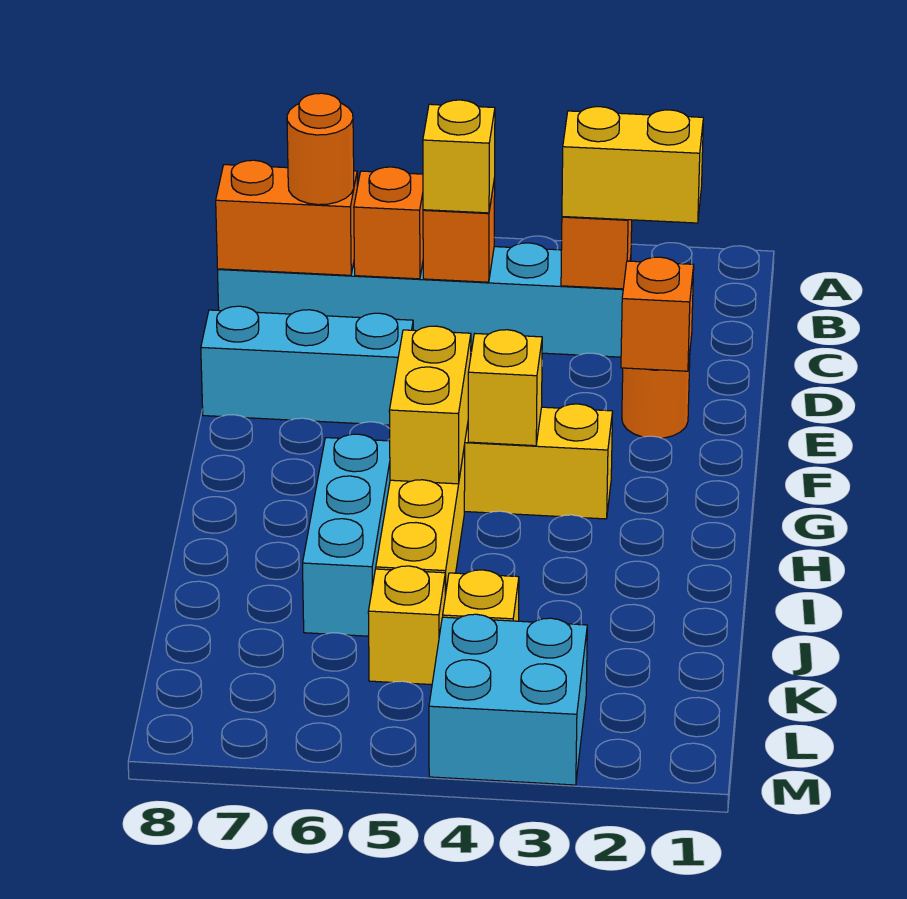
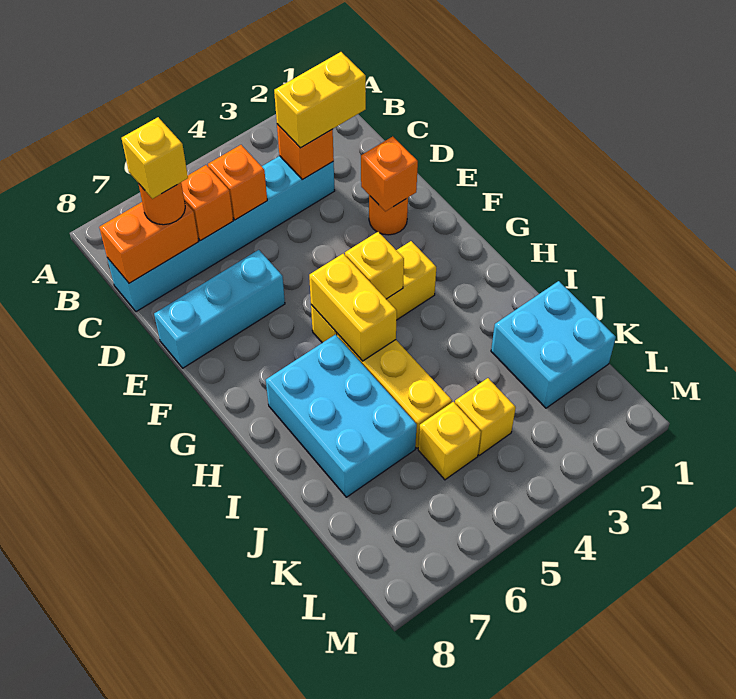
yellow brick C5 level 3 -> yellow brick C7 level 4
cyan brick H6:J6 level 1 -> cyan brick H6:J7 level 1
cyan brick L3:M4 level 1 -> cyan brick J1:K2 level 1

